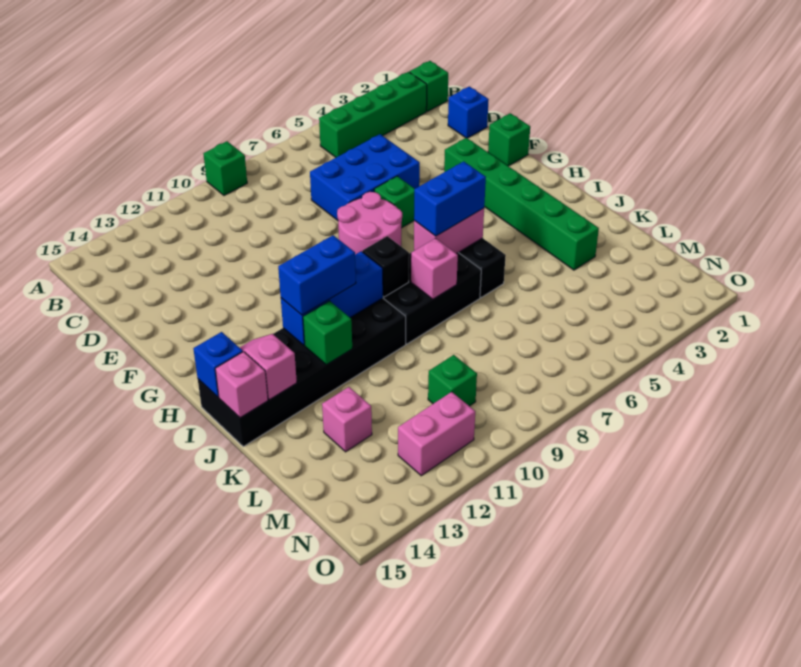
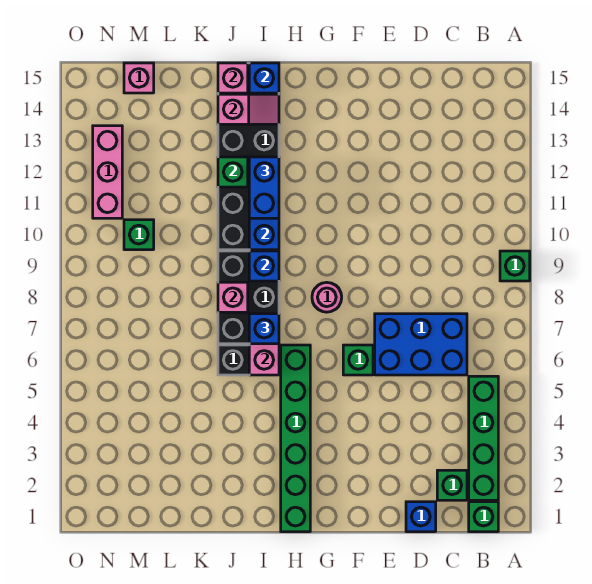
blue brick D5:E7 level 1 -> blue brick C6:E7 level 1
green brick F1 level 1 -> green brick C2 level 1
green brick F3:K3 level 1 -> green brick H1:H6 level 1
pink round brick F7:G8 level 1 -> pink round brick G8 level 1
blue brick I6:I7 level 3 -> blue brick I7 level 3
black brick I9 level 2 -> blue brick I9 level 2
pink brick L13 level 1 -> pink brick M15 level 1
pink brick N11:N12 level 1 -> pink brick N11:N13 level 1

